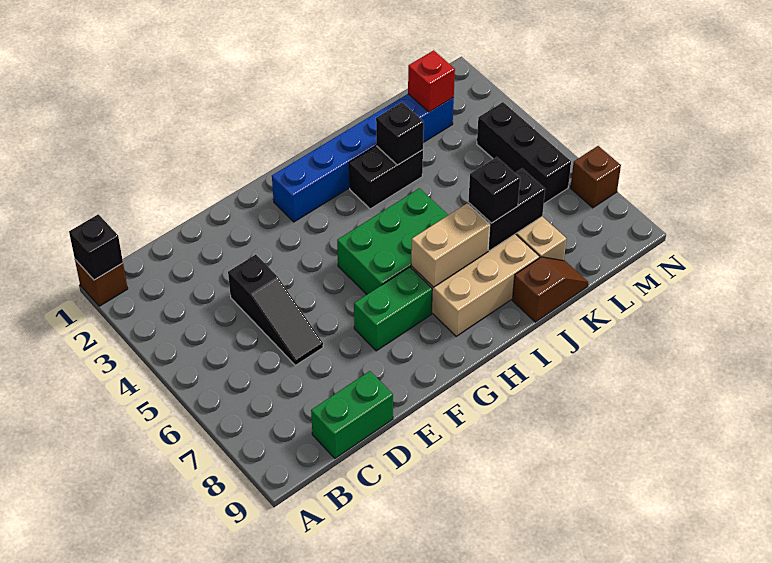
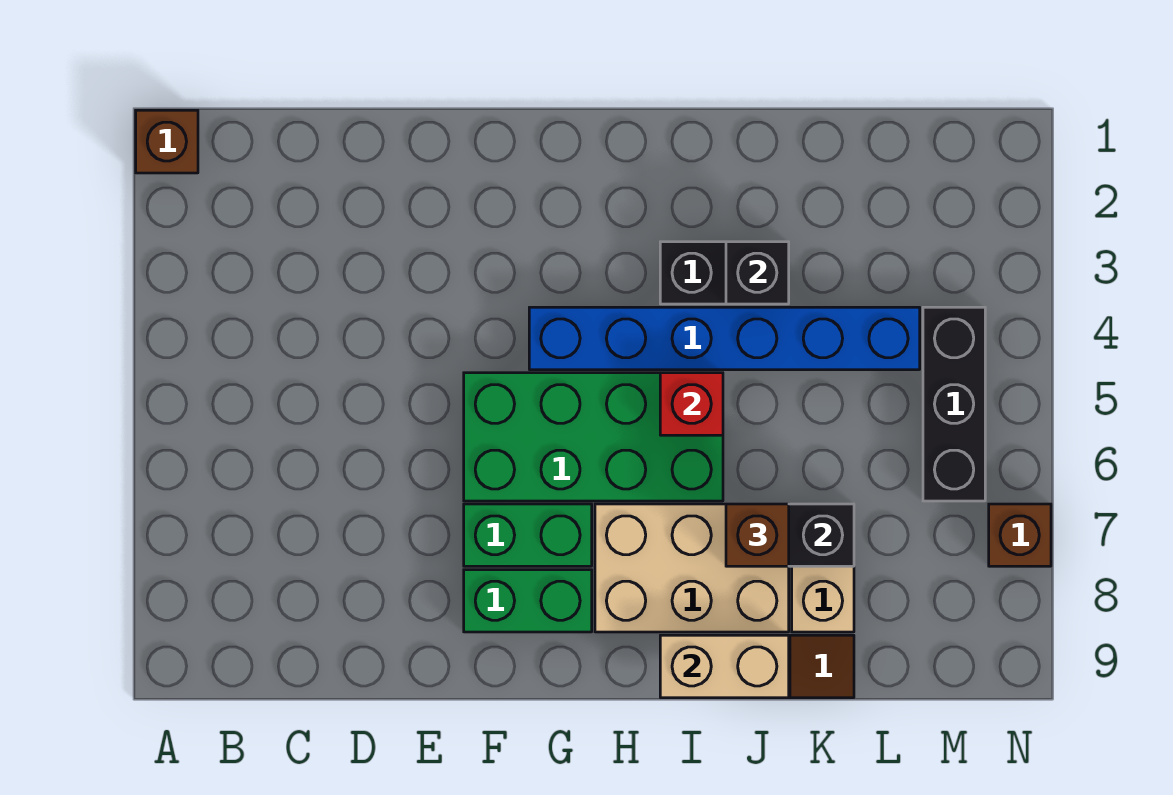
black brick A1 level 2 -> none
green brick C9:D9 level 1 -> green brick F8:G8 level 1
black slope D4:D6 level 1 top 4 -> none
blue brick G2:L2 level 1 -> blue brick G4:L4 level 1
green brick G5:I6 level 1 -> green brick F5:I6 level 1
tan brick H7:I7 level 2 -> tan brick I9:J9 level 2
black brick J7 level 3 -> brown brick J7 level 3
red brick L2 level 2 -> red brick I5 level 2

